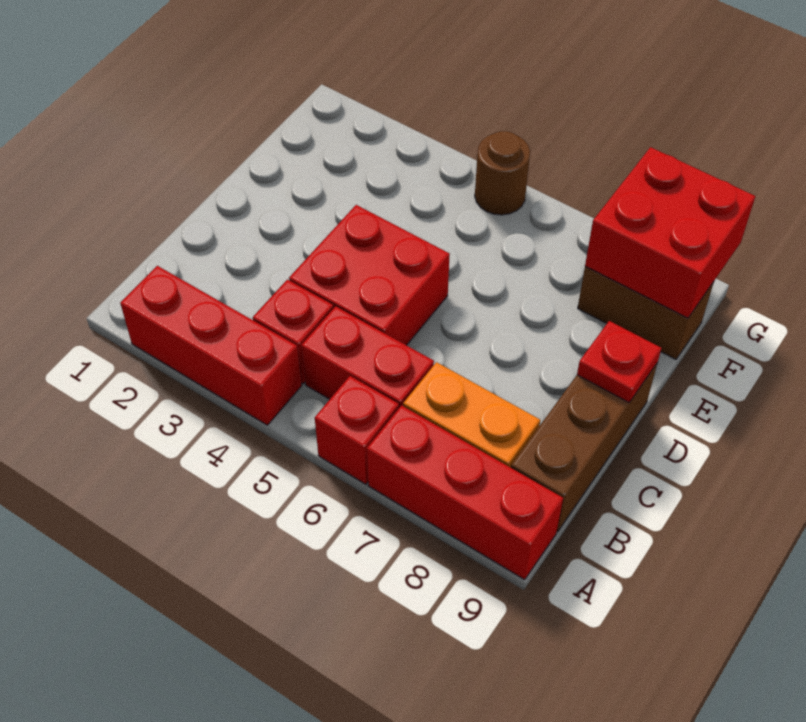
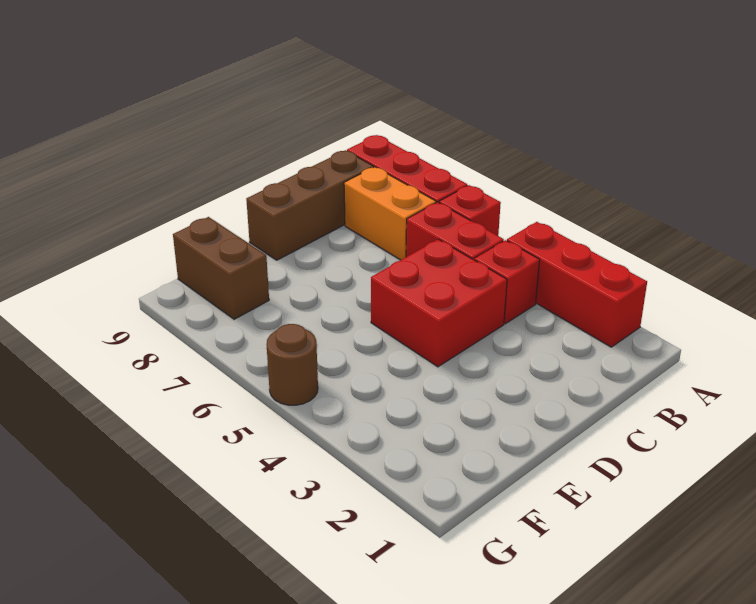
red plate D9 level 2 -> none
red brick F8:G9 level 2 -> none

